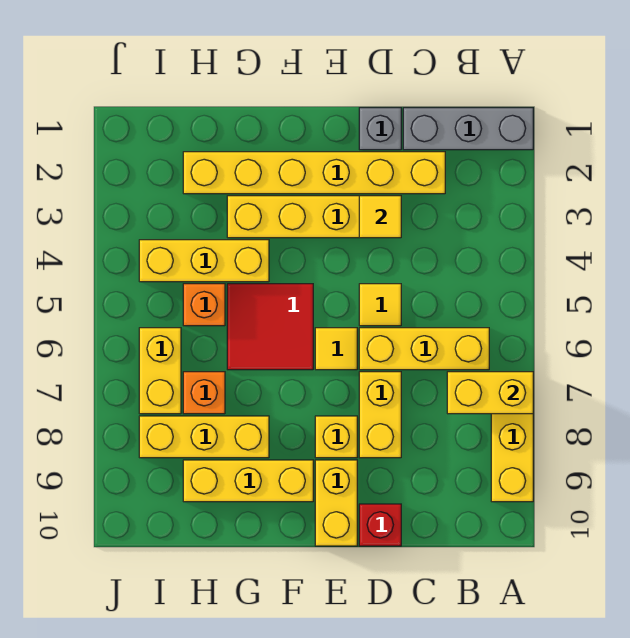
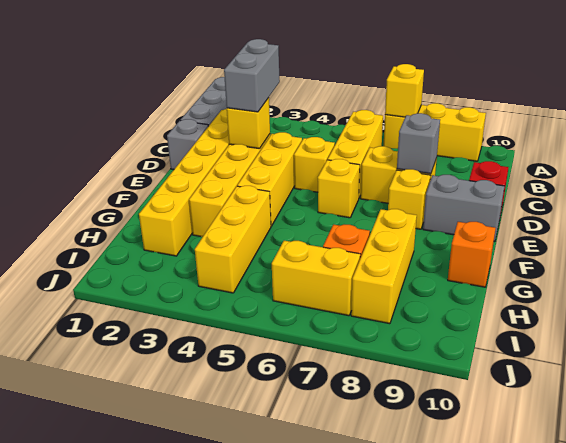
yellow brick A7:B7 level 2 -> yellow brick A7 level 2
none -> grey brick C3:D3 level 3
yellow tile D3 level 2 -> yellow brick D3 level 2
yellow tile D5 level 1 -> yellow brick D5 level 1
none -> grey brick D8 level 2
yellow tile E6 level 1 -> yellow brick E6 level 1
yellow brick E9:E10 level 1 -> grey brick E9:E10 level 1
red tile F5:G6 level 1 -> none
yellow brick F9:H9 level 1 -> yellow brick D4:F4 level 1
orange brick H5 level 1 -> orange brick G10 level 1

